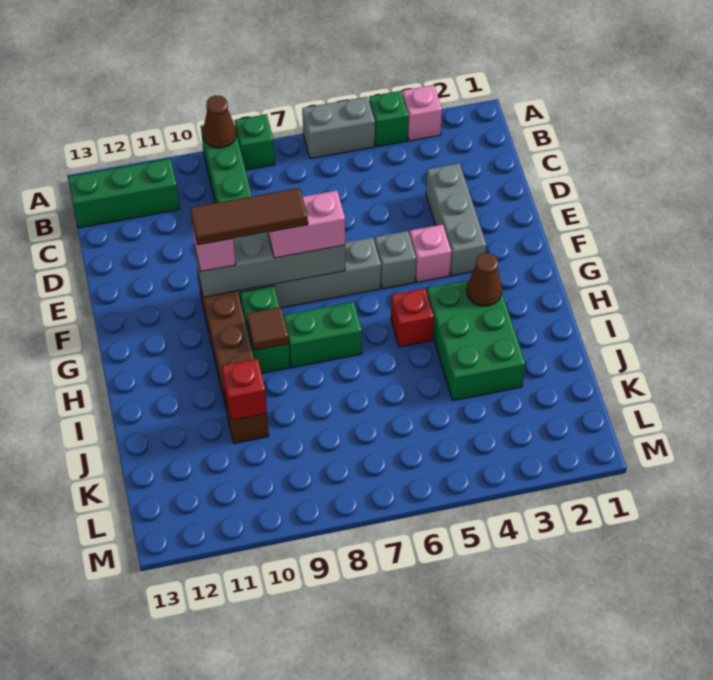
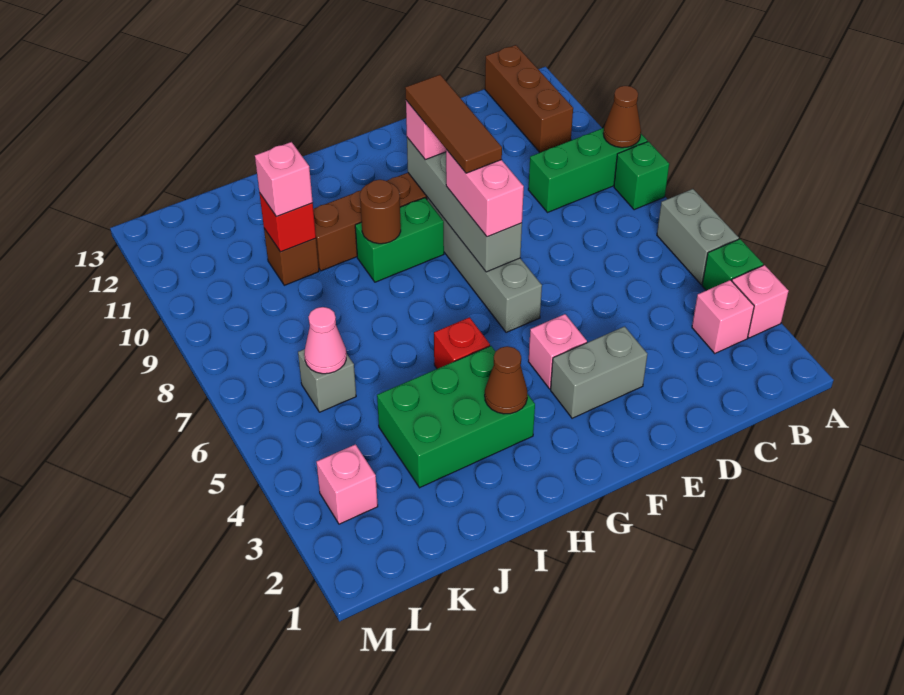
none -> pink brick B3 level 1
green brick B11:B13 level 1 -> brown brick B11:B13 level 1
grey brick D3:F3 level 1 -> grey brick E3:F3 level 1
grey brick F5 level 1 -> grey brick K6 level 1
green brick H7:H8 level 1 -> none
brown tile H9 level 2 -> brown round brick H9 level 2
none -> pink brick J10 level 3
none -> pink cone K6 level 2
none -> pink brick L3 level 1

